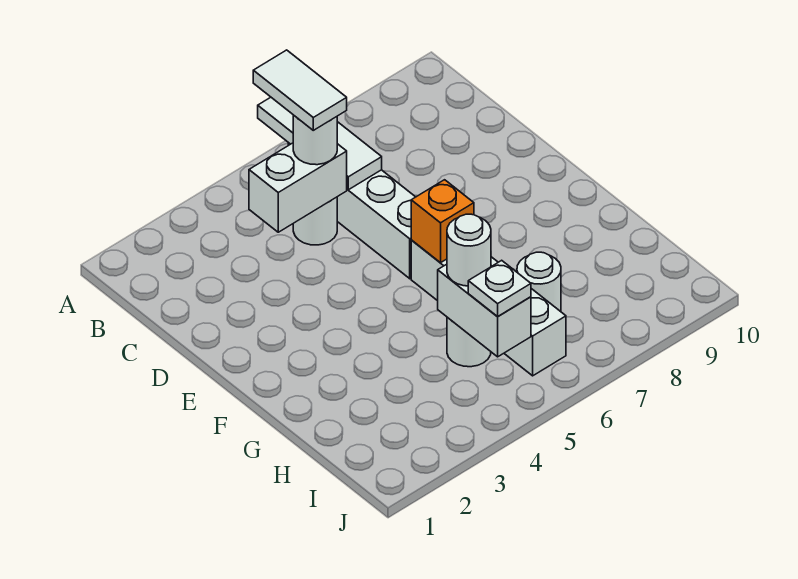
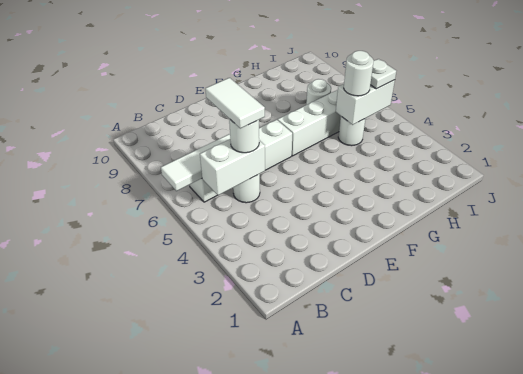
white tile B5:C5 level 4 -> white tile C5:C6 level 4
white brick C4:C5 level 2 -> white brick B5:C5 level 2
orange brick F6 level 2 -> none

